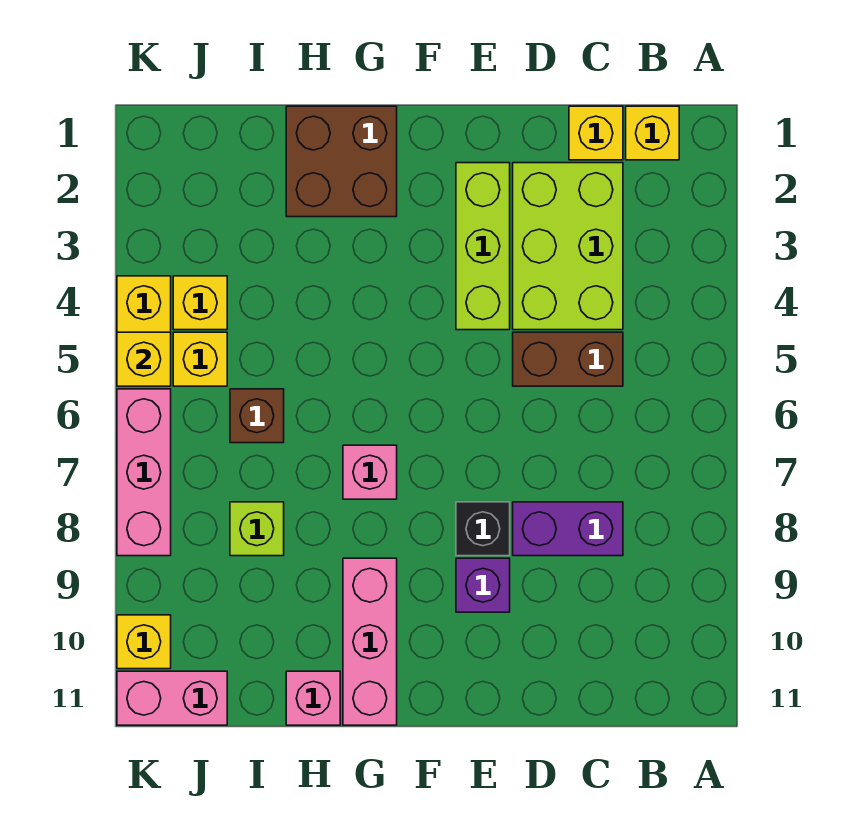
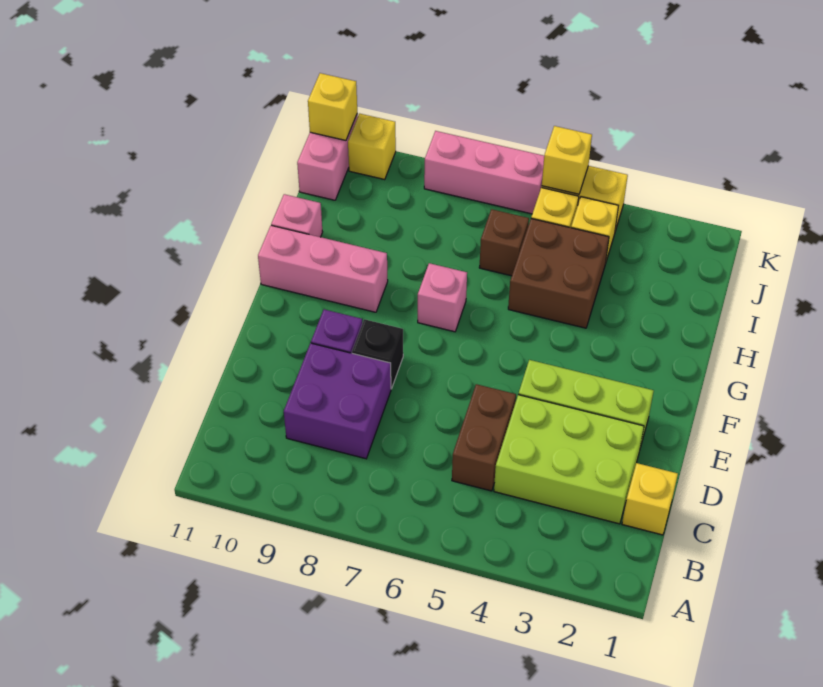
yellow brick B1 level 1 -> yellow brick K11 level 2
purple brick C8:D8 level 1 -> purple brick C8:D9 level 1
brown brick G1:H2 level 1 -> brown brick H4:I5 level 1
lime brick I8 level 1 -> none

